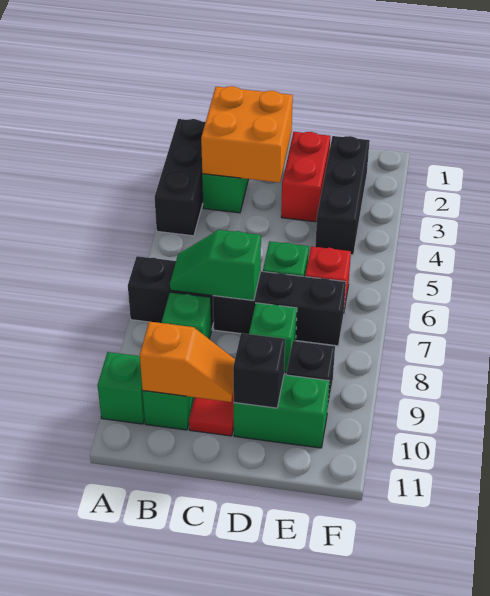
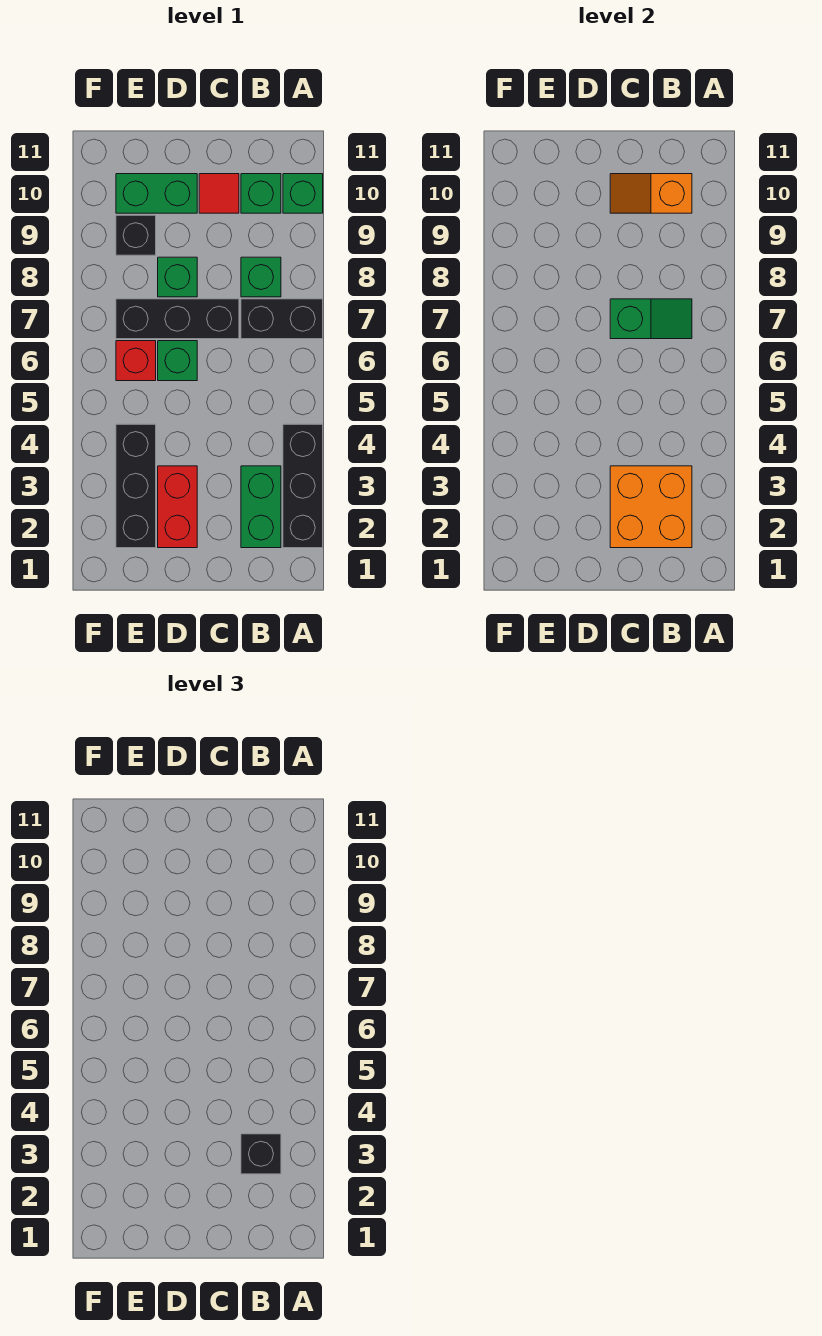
black brick D10 level 2 -> black brick B3 level 3

